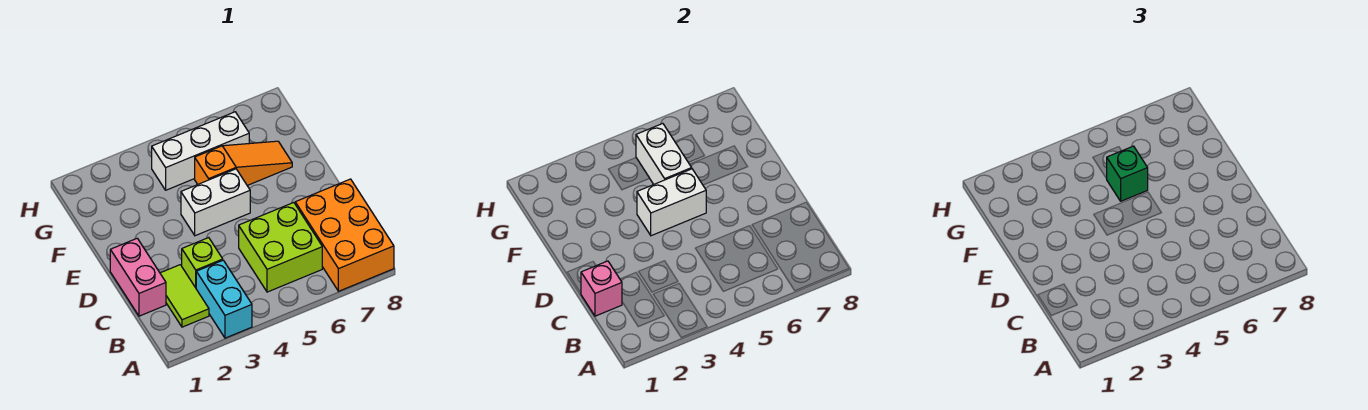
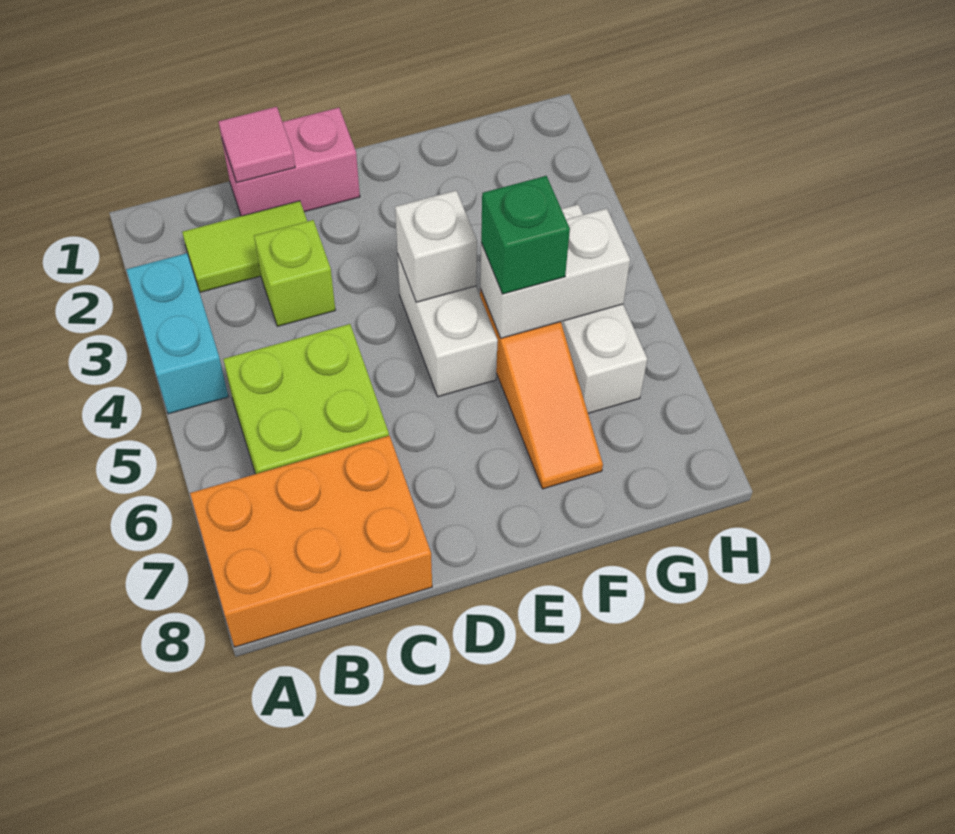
cyan brick A3:B3 level 1 -> cyan brick A3:A4 level 1
pink brick C1 level 2 -> pink tile C1 level 2
white brick E4:E5 level 2 -> white brick E4 level 2

